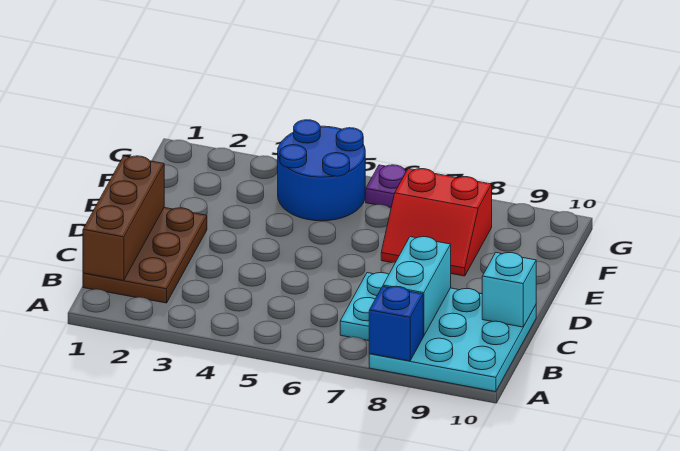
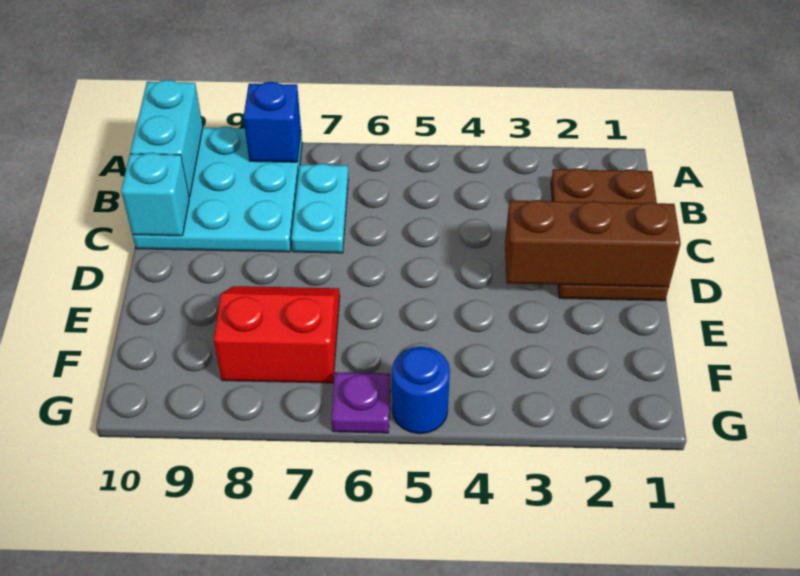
brown brick B1:D1 level 2 -> brown brick D1:D3 level 2
cyan brick B8:C8 level 2 -> cyan brick A10:B10 level 2
blue round brick F4:G5 level 1 -> blue round brick G5 level 1

